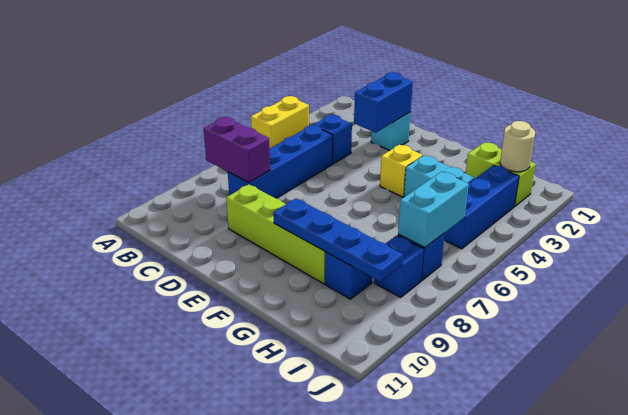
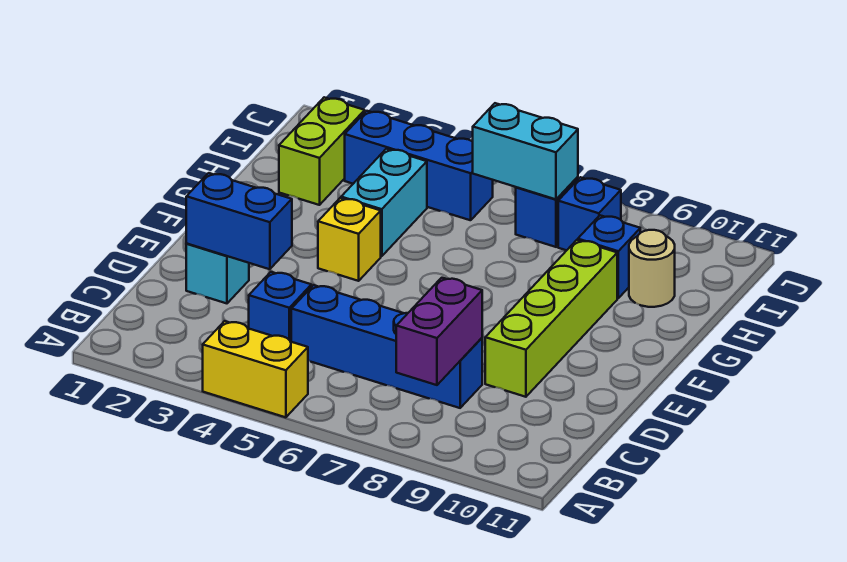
blue plate F9:I9 level 2 -> none
tan round brick I2 level 2 -> tan round brick H10 level 1

